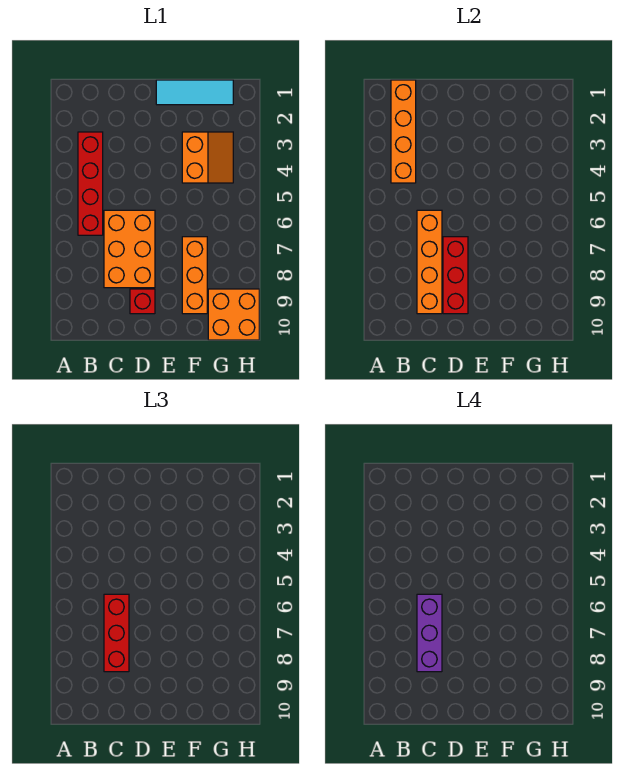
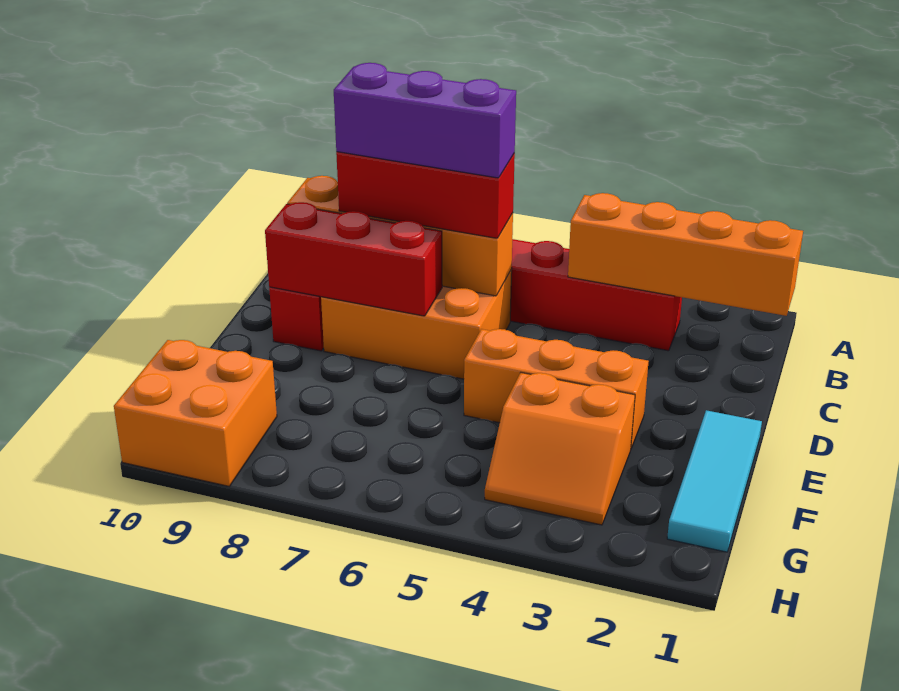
orange brick F7:F9 level 1 -> orange brick E3:E5 level 1

